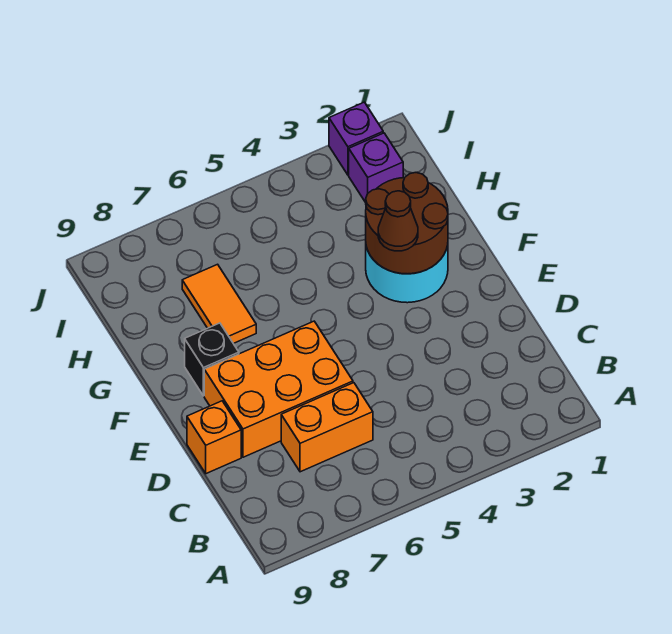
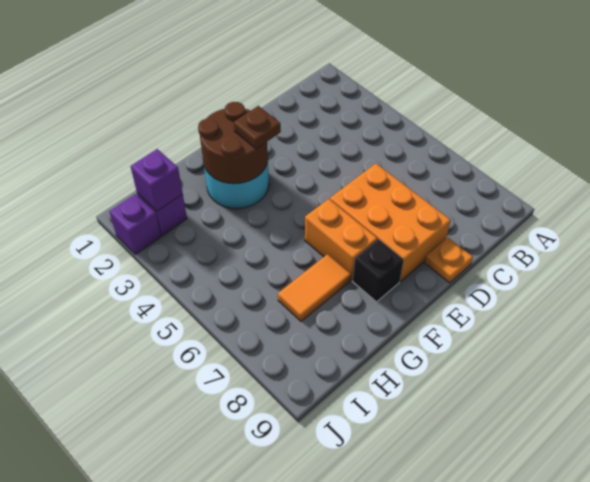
orange brick C6:C7 level 1 -> orange brick F6:F7 level 1
orange brick D9 level 1 -> orange plate D9 level 1
brown cone F3 level 3 -> brown plate F3 level 3
none -> purple brick I2 level 2

